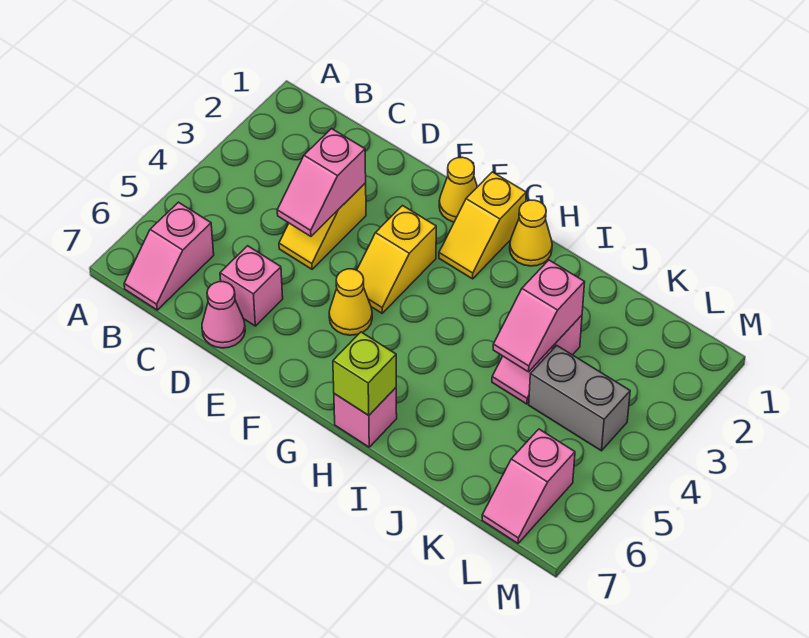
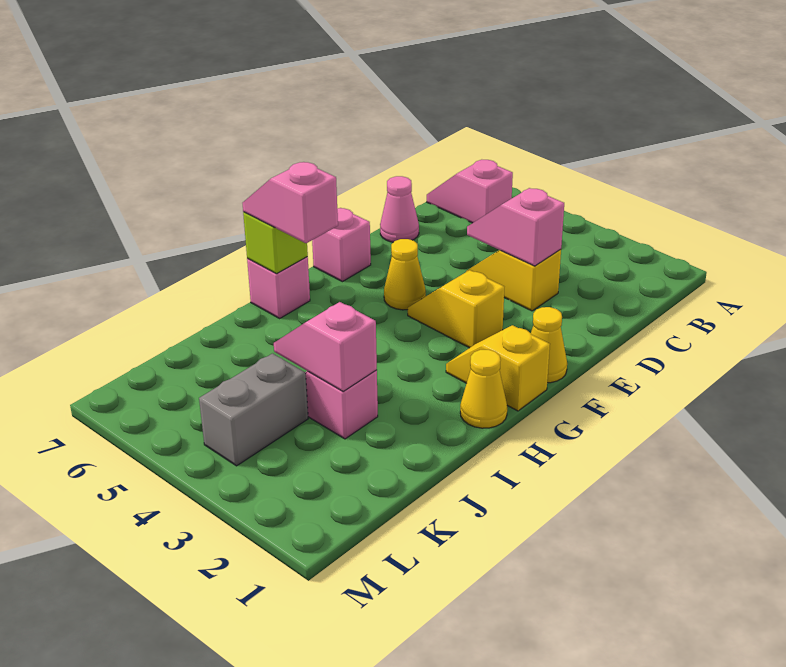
pink brick D6 level 1 -> pink brick F7 level 1
pink slope L6:L7 level 1 top 6 -> pink slope H6:H7 level 3 top 6

